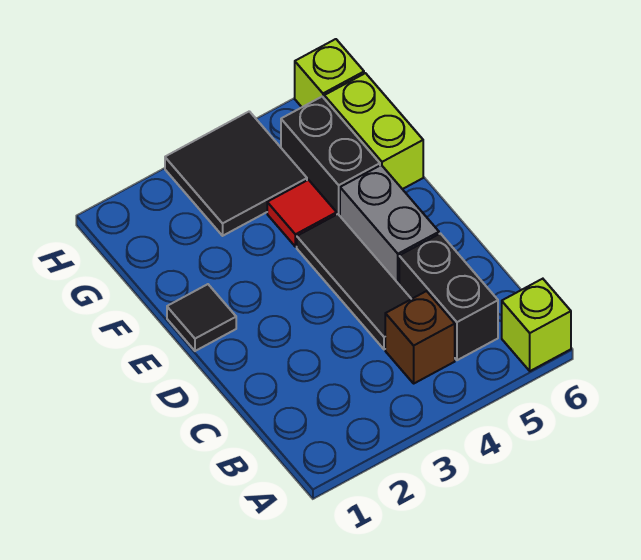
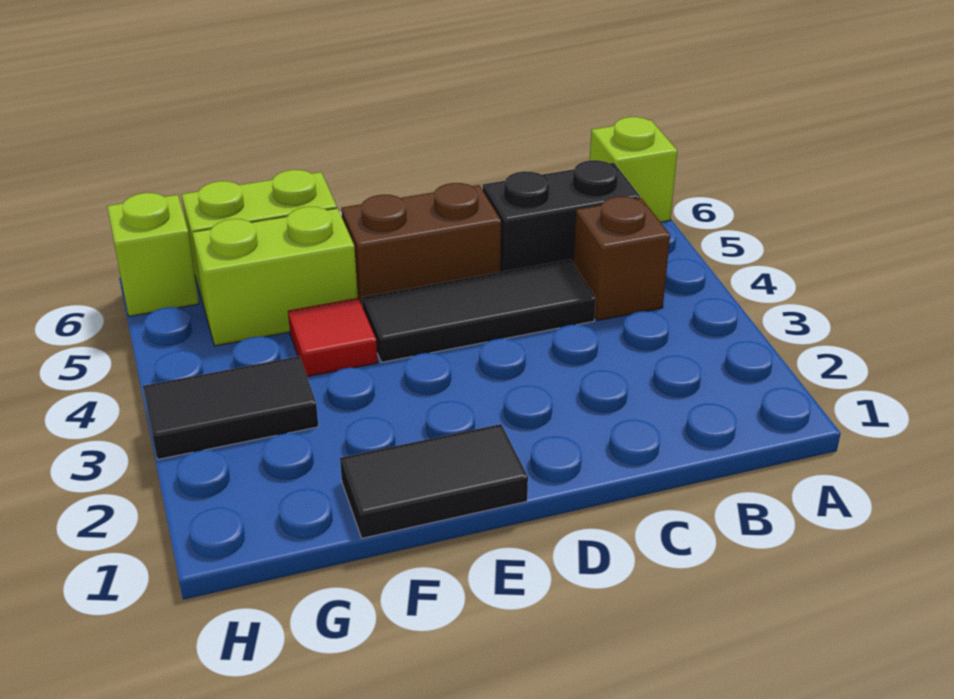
grey brick D5:E5 level 1 -> brown brick D5:E5 level 1
black tile E1 level 1 -> black tile E1:F1 level 1
black brick F5:G5 level 1 -> lime brick F5:G5 level 1
black tile G3:H4 level 1 -> black tile G3:H3 level 1

